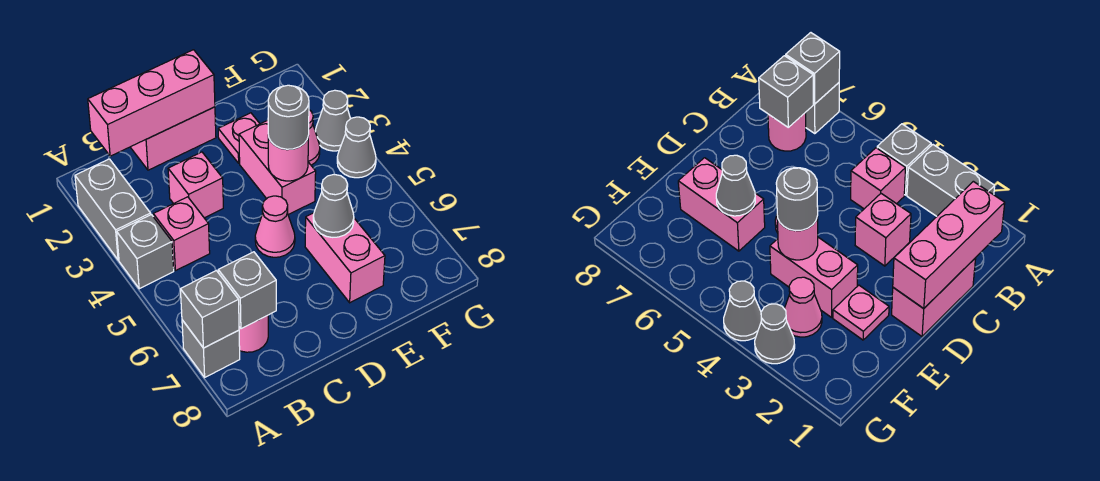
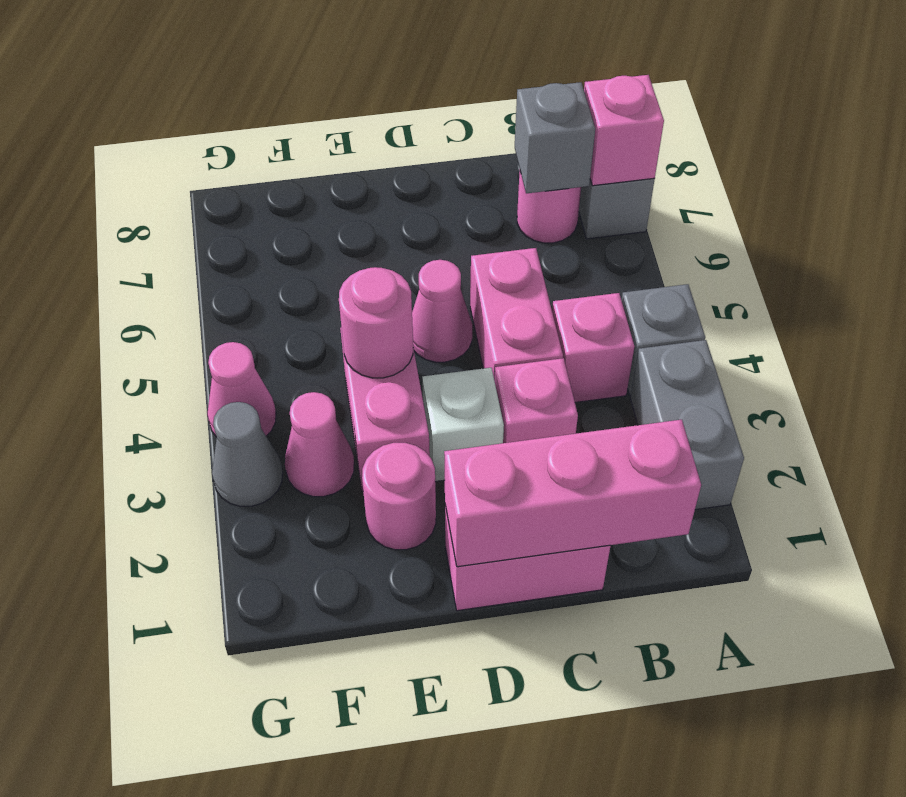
grey brick A7 level 2 -> pink brick A7 level 2
none -> white brick D3 level 1
pink plate E2 level 1 -> pink round brick E2 level 1
grey round brick E4 level 3 -> none
pink brick E6:E7 level 1 -> pink brick C4:C5 level 1
grey cone E6 level 2 -> none
grey cone G4 level 1 -> pink cone G4 level 1

